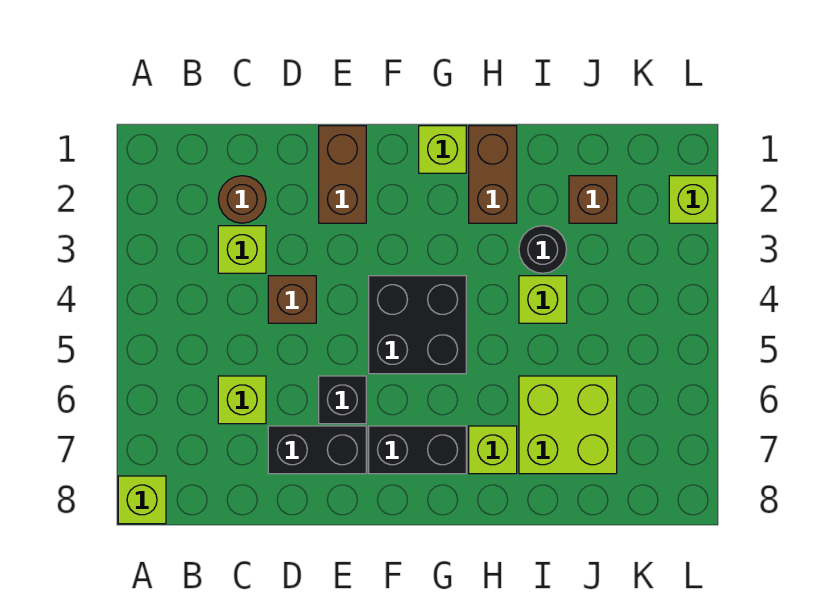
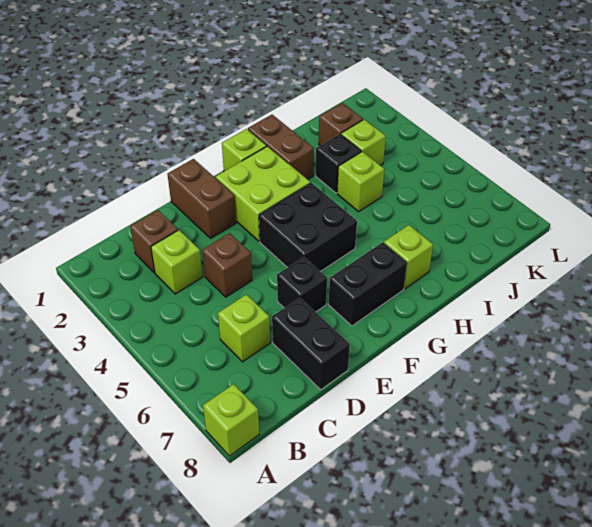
brown round brick C2 level 1 -> brown brick C2 level 1
black brick D7:E7 level 1 -> black brick D7:D8 level 1
black round brick I3 level 1 -> black brick I3 level 1
lime brick I6:J7 level 1 -> lime brick F2:G3 level 1
lime brick L2 level 1 -> lime brick J3 level 1

